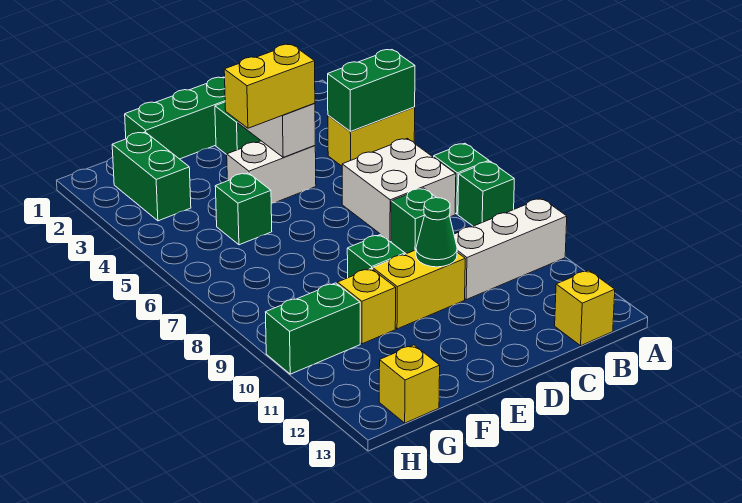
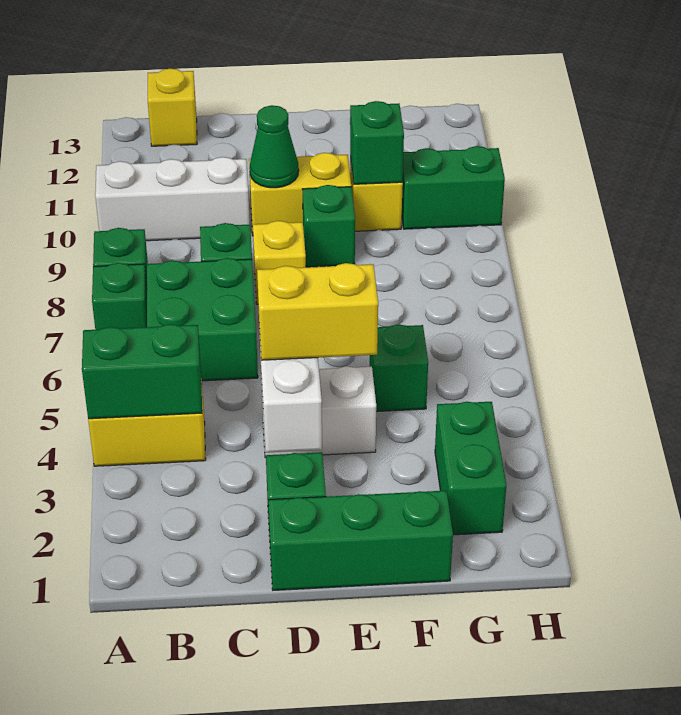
white brick B6:C7 level 1 -> green brick B6:C7 level 1
none -> green brick F10 level 2
yellow brick G13 level 1 -> yellow brick D8 level 1

